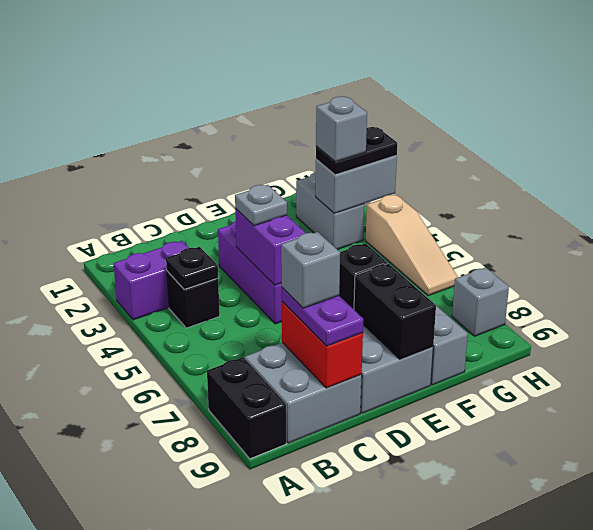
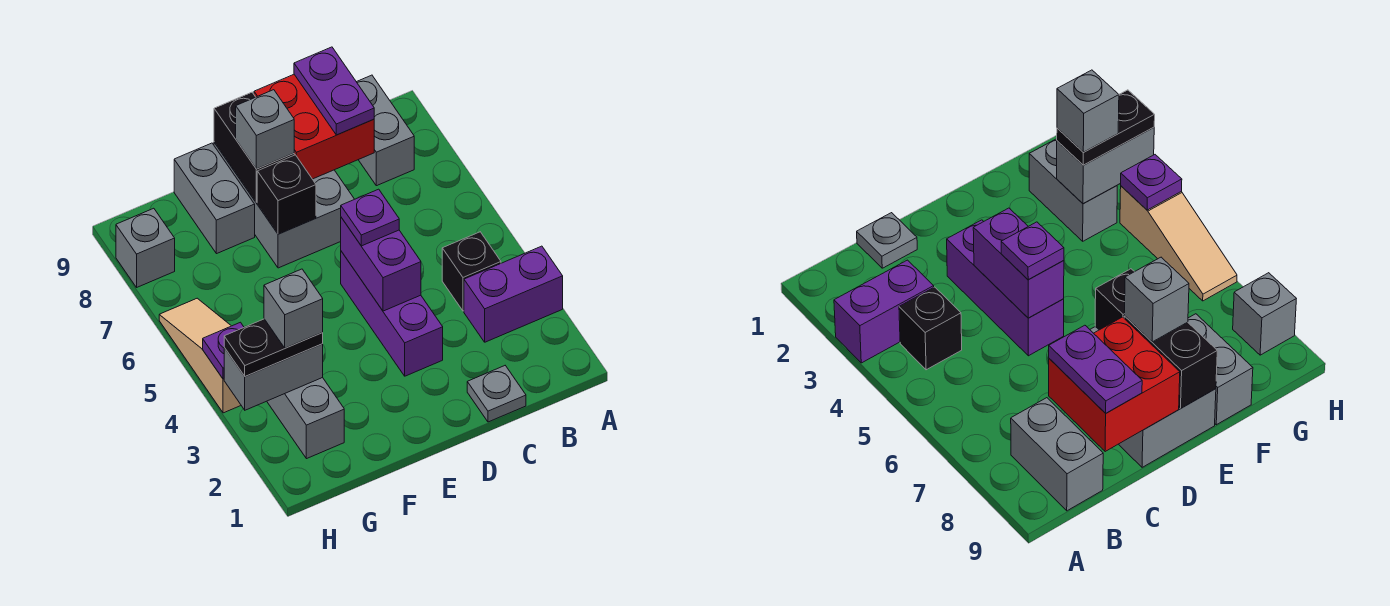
black brick A8:A9 level 1 -> none
black plate B4 level 2 -> none
grey brick B8:C9 level 1 -> grey brick B8:B9 level 1
red brick C8:C9 level 2 -> red brick C8:D9 level 2
grey brick C8 level 4 -> grey brick E8 level 3
grey plate D4 level 3 -> grey plate C1 level 1
none -> purple plate D5 level 3
none -> purple plate H4 level 2

